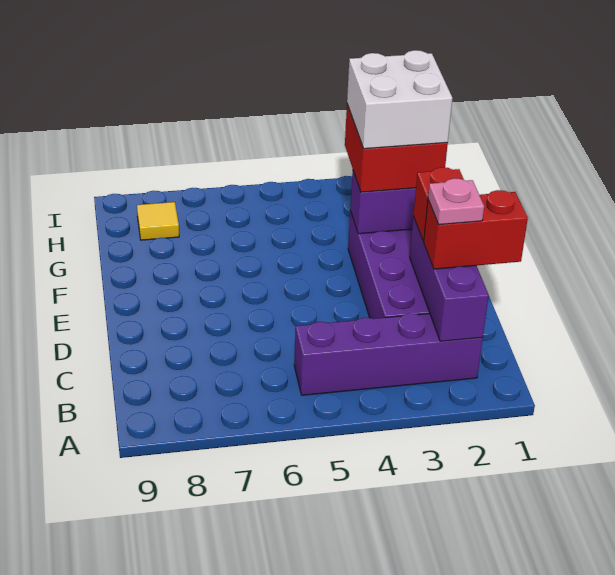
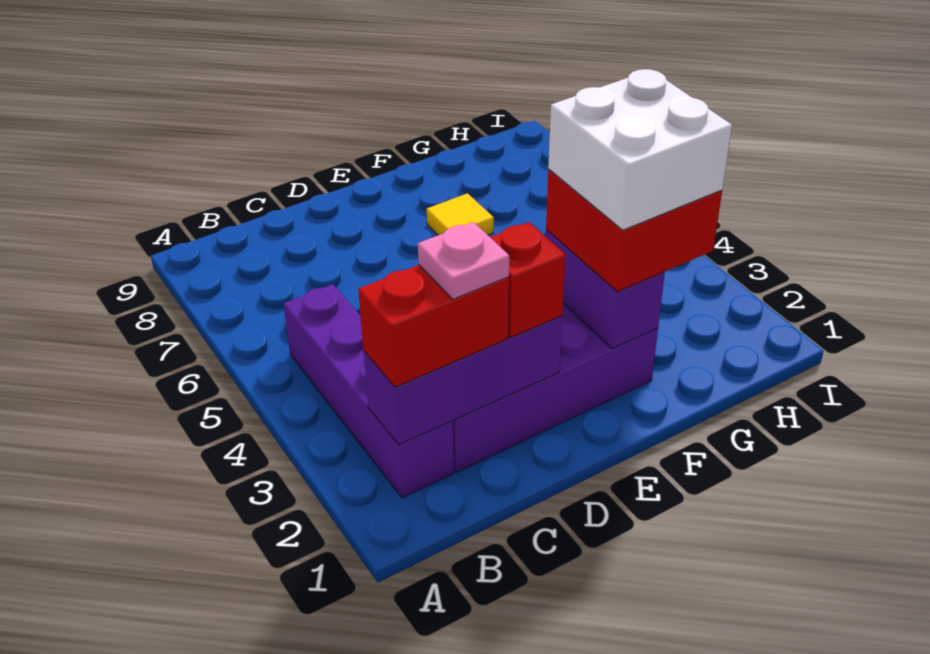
red brick C1:C2 level 3 -> red brick B2:C2 level 3
yellow tile H8 level 1 -> yellow tile F7 level 1

